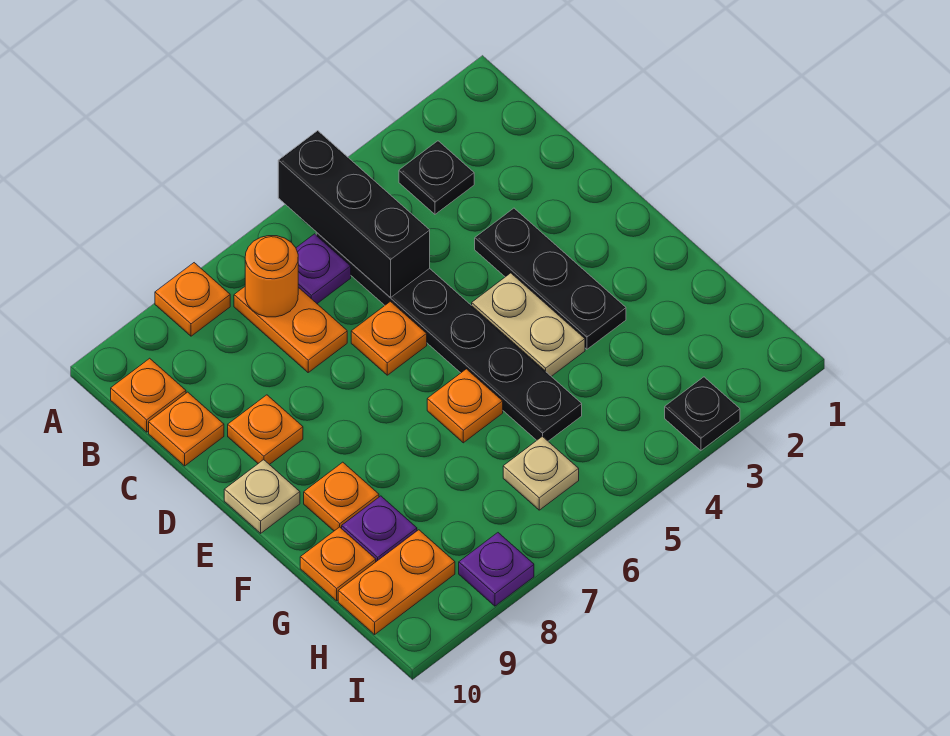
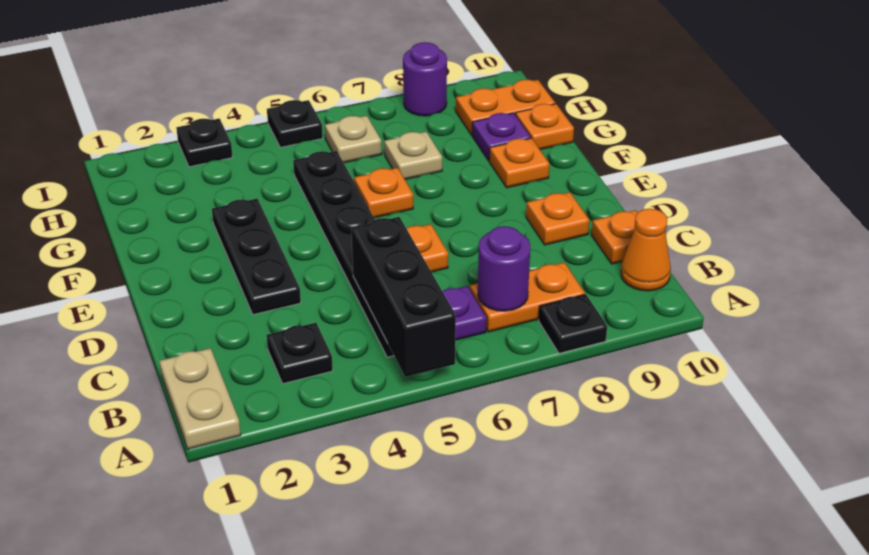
orange plate A8 level 1 -> black plate A8 level 1
orange plate B7:C7 level 1 -> orange plate B7:B8 level 1
orange round brick B7 level 2 -> purple round brick B7 level 2
orange plate B10 level 1 -> orange cone B10 level 1
tan plate E4:F4 level 1 -> tan plate A1:B1 level 1
tan plate E10 level 1 -> tan plate G7 level 1
none -> black plate I5 level 1
purple plate I8 level 1 -> purple round brick I8 level 1

